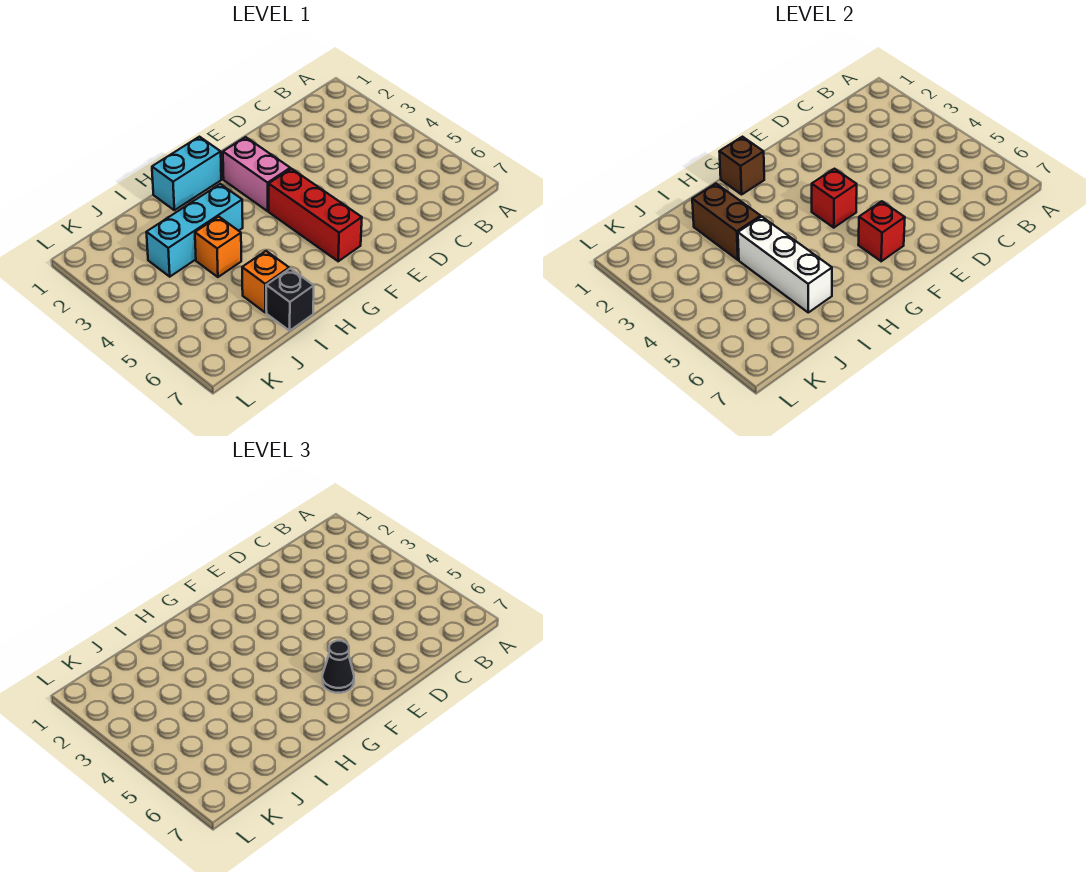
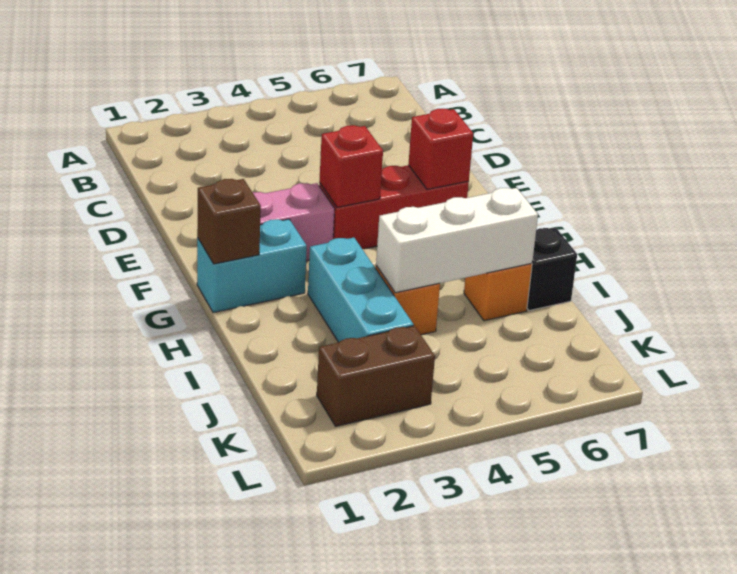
black cone F6 level 3 -> none
cyan brick G1:H1 level 1 -> cyan brick G1:G2 level 1
brown brick I2:I3 level 2 -> brown brick K2:K3 level 1

